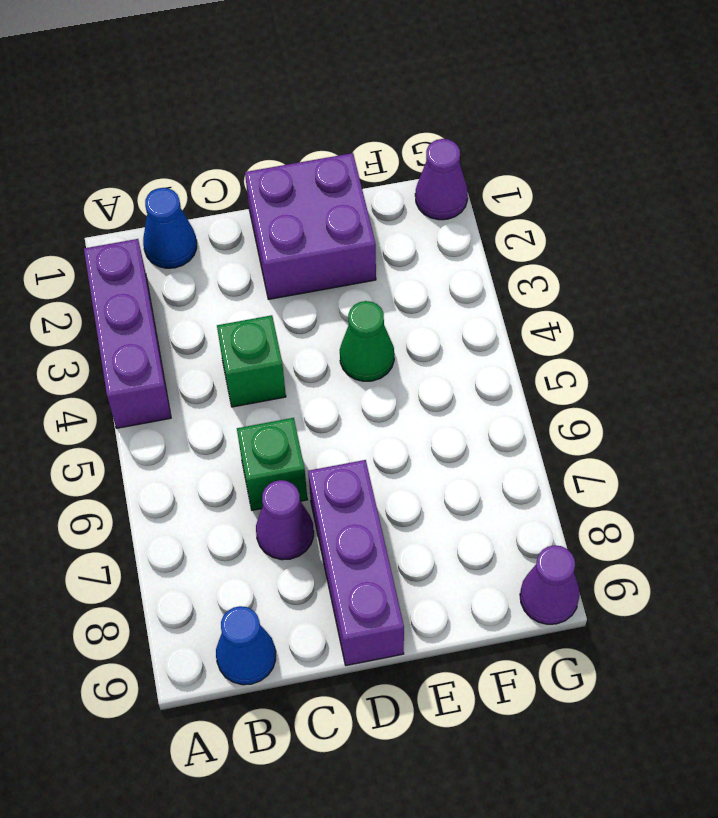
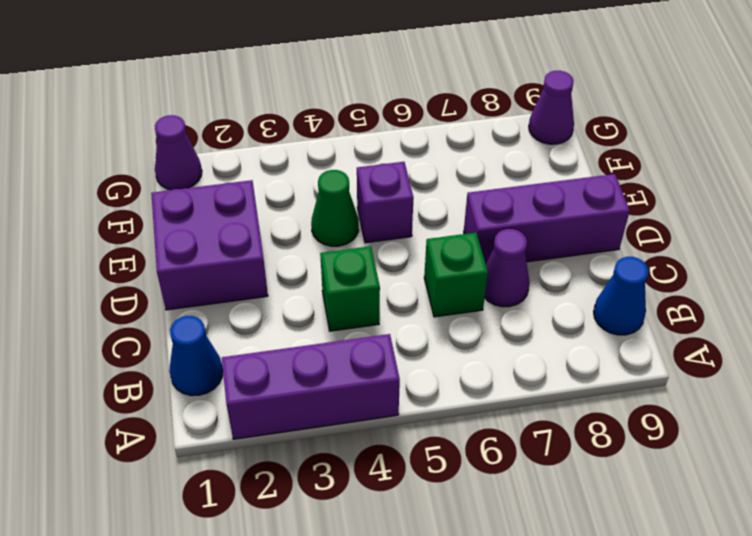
none -> purple brick E5 level 1

